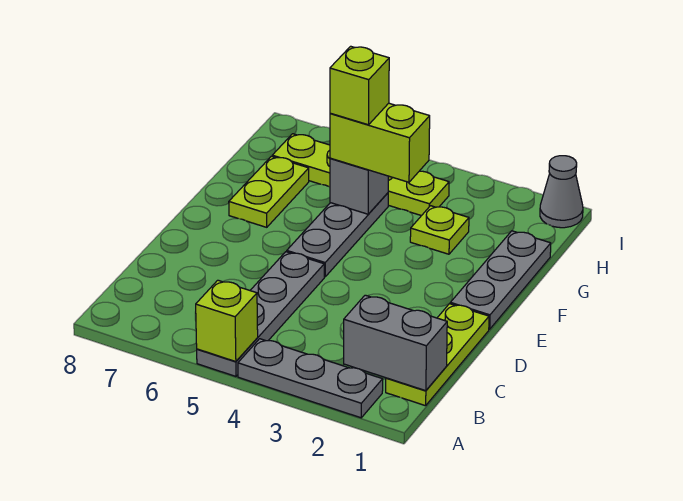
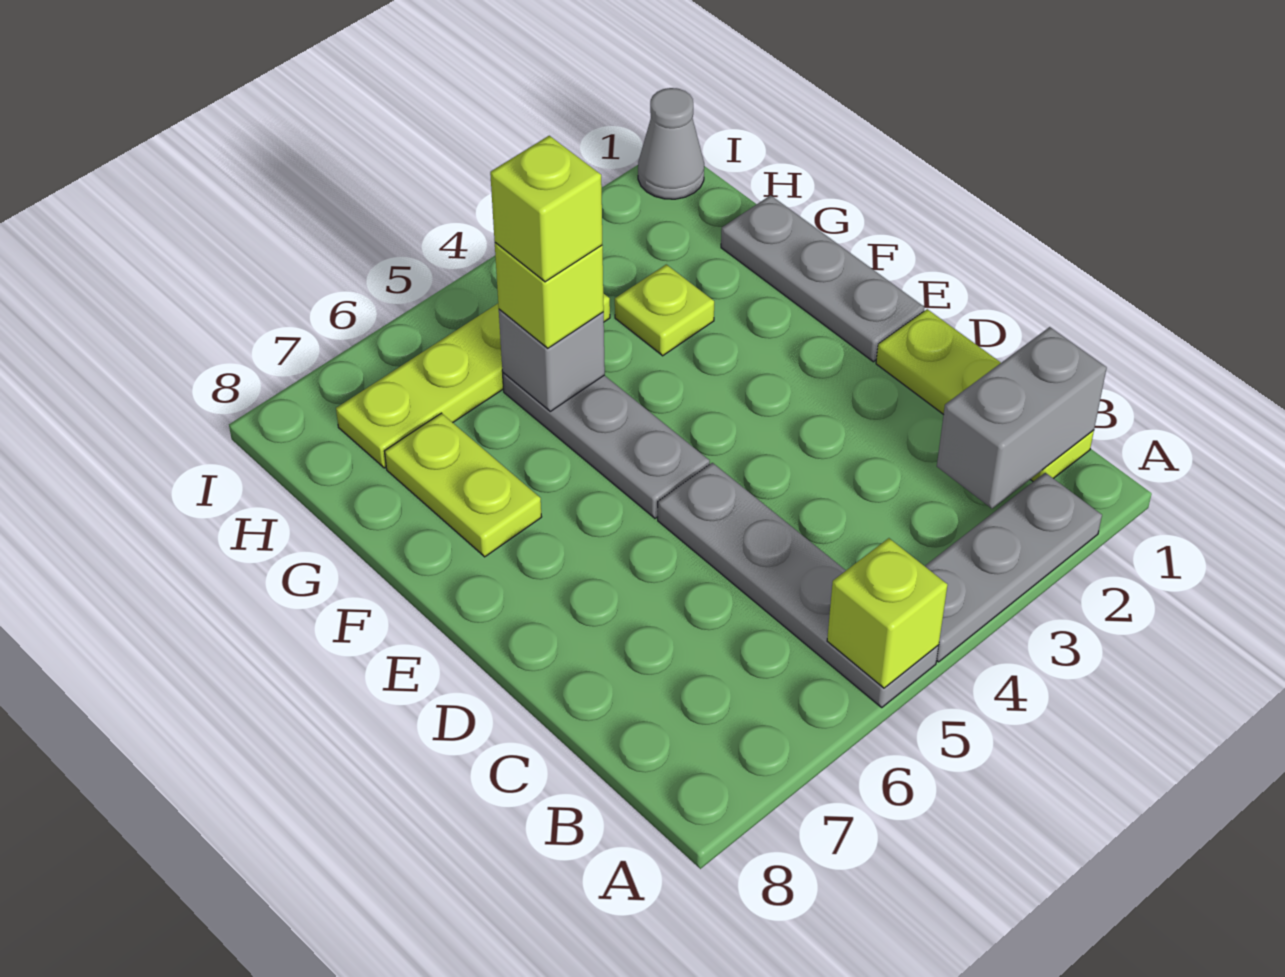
lime brick G4:G5 level 3 -> lime brick G5 level 3

